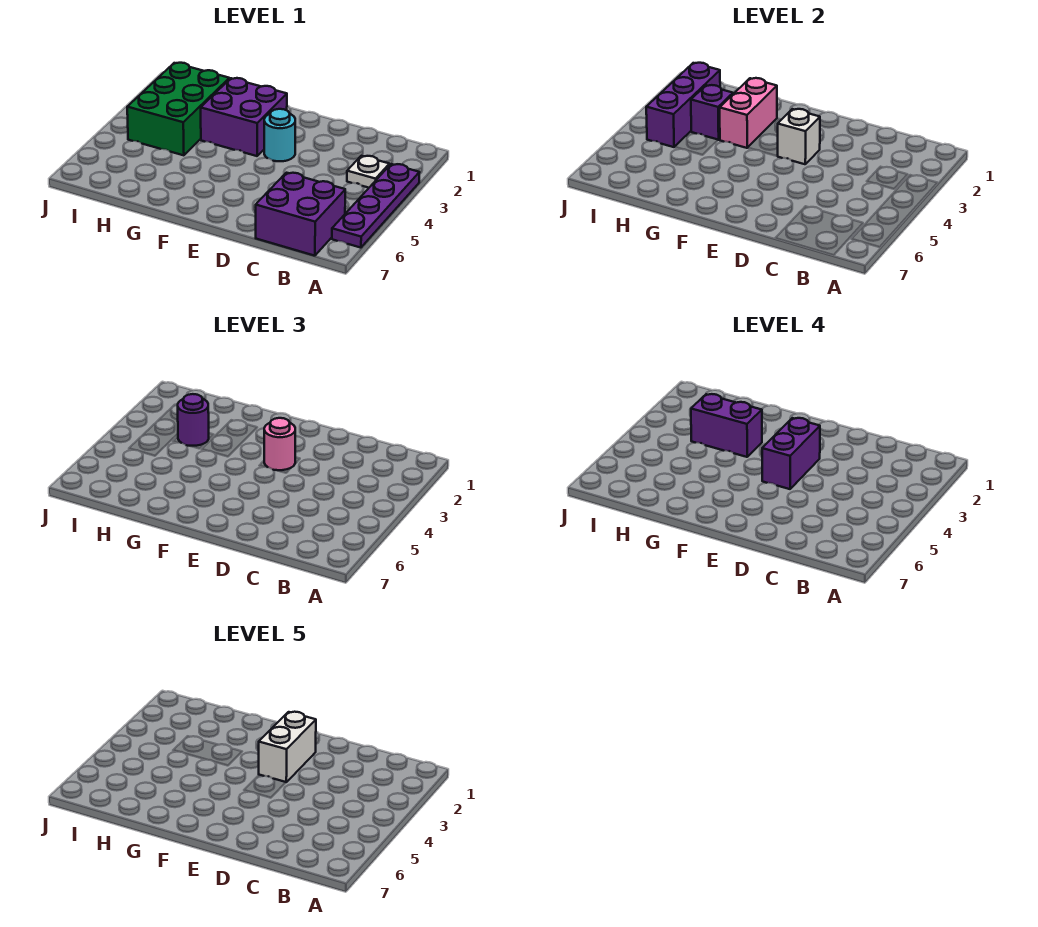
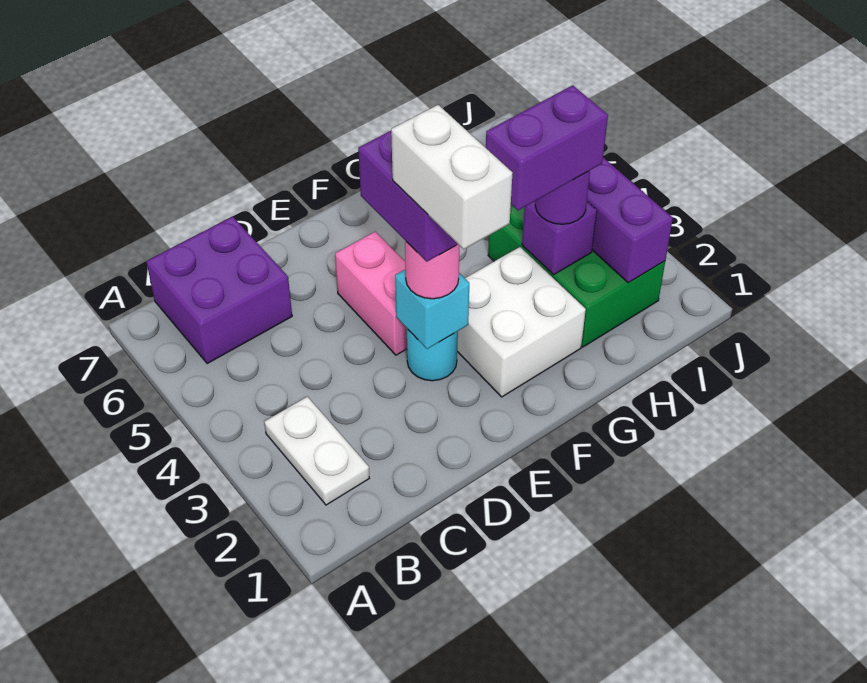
purple plate A3:A6 level 1 -> none
white plate B3 level 1 -> white plate B2:B3 level 1
white brick E3 level 2 -> cyan brick E3 level 2
purple brick F2:G3 level 1 -> white brick F2:G3 level 1
pink brick G2:G3 level 2 -> pink brick E4:E5 level 1

